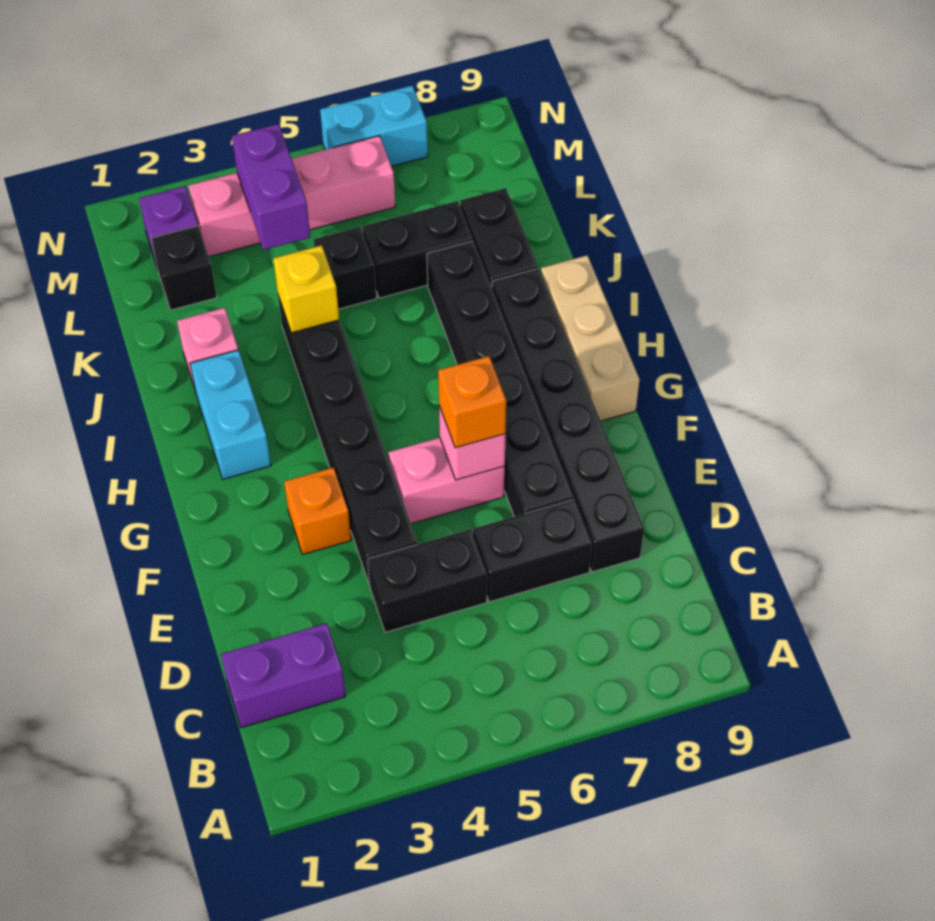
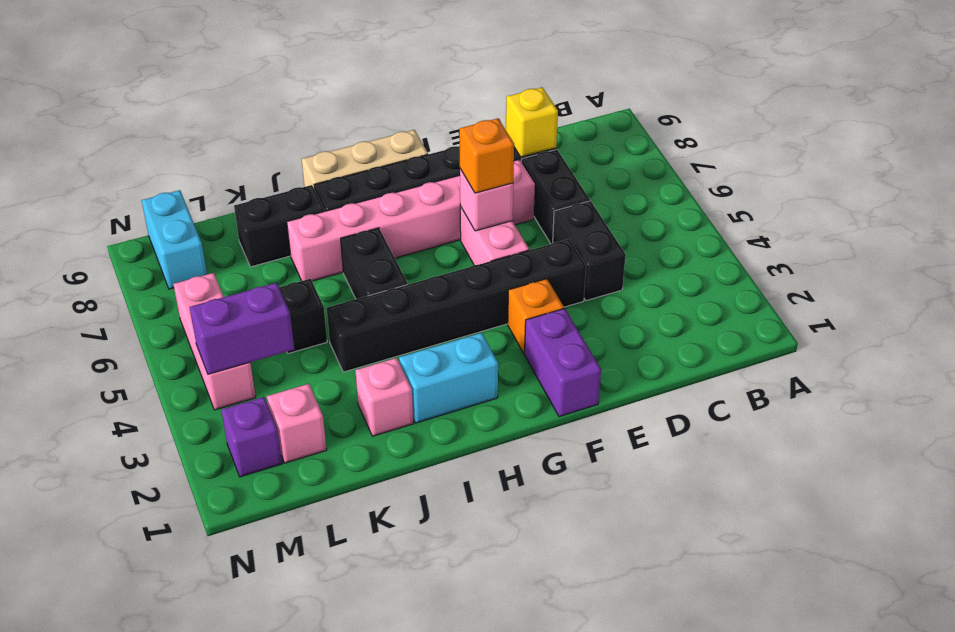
purple brick C1:C2 level 1 -> purple brick F1:F2 level 1
black brick E7:J7 level 1 -> pink brick E7:J7 level 1
yellow brick J4 level 2 -> yellow brick D8 level 2
black brick K6:K7 level 1 -> black brick I5:I6 level 1
black brick L2 level 1 -> pink brick L2 level 1
pink brick M3:M6 level 1 -> pink brick M4:M6 level 1
cyan brick N6:N7 level 1 -> cyan brick M8:M9 level 1

